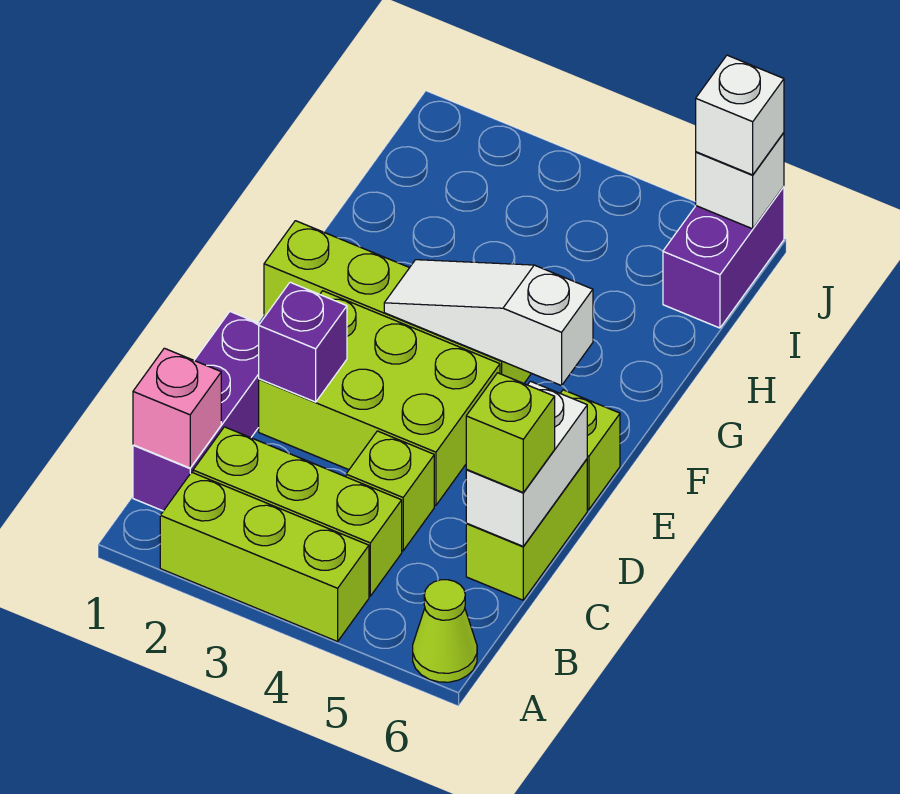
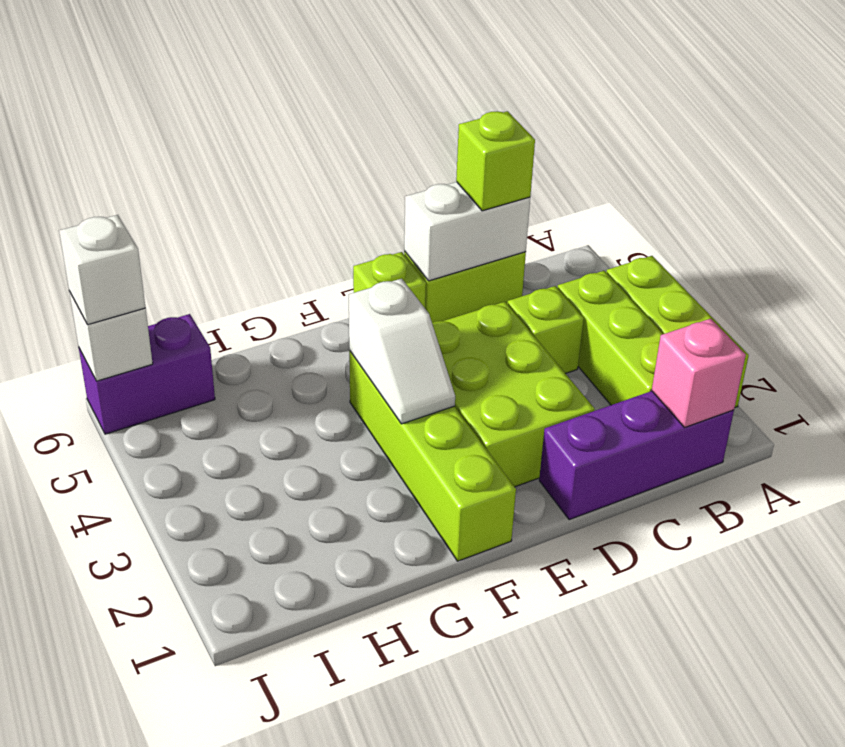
lime cone A6 level 1 -> none
purple brick D2 level 2 -> none
white slope F3:F5 level 2 top 5 -> white slope F3:F4 level 2 top 4

